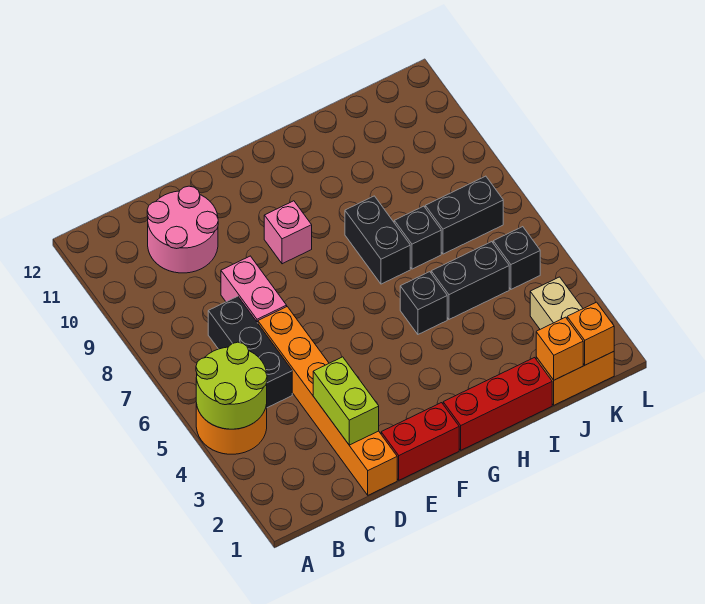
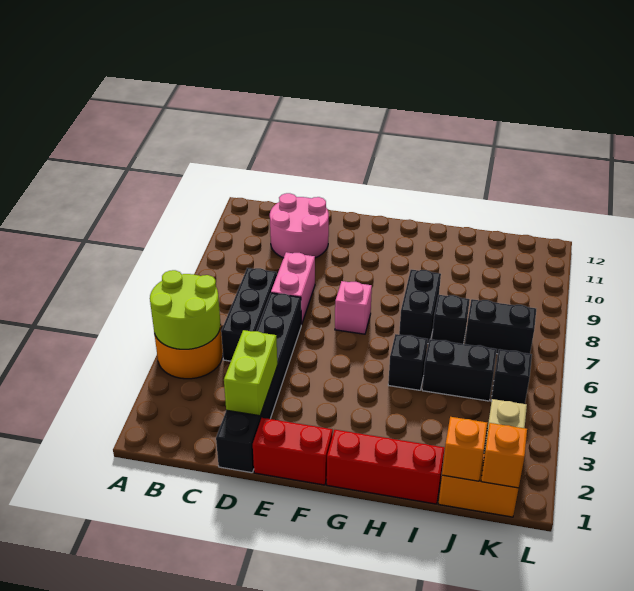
orange brick D1:D6 level 1 -> black brick D1:D6 level 1
pink brick F9 level 1 -> pink brick F7 level 1

